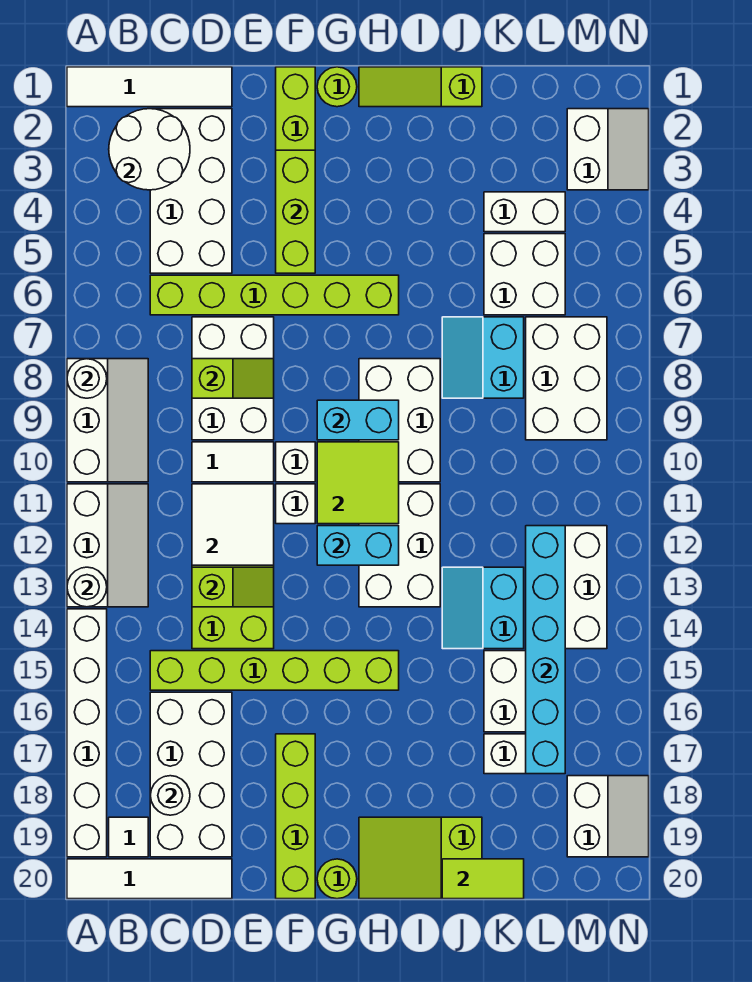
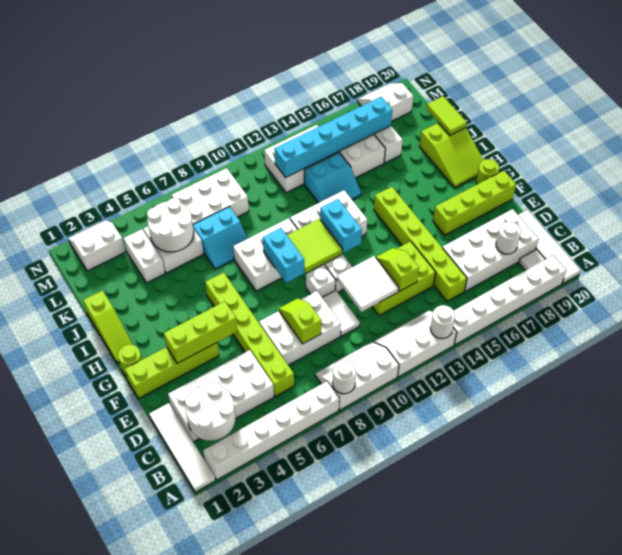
none -> white brick A2:A7 level 1
none -> white round brick K5:L6 level 2

